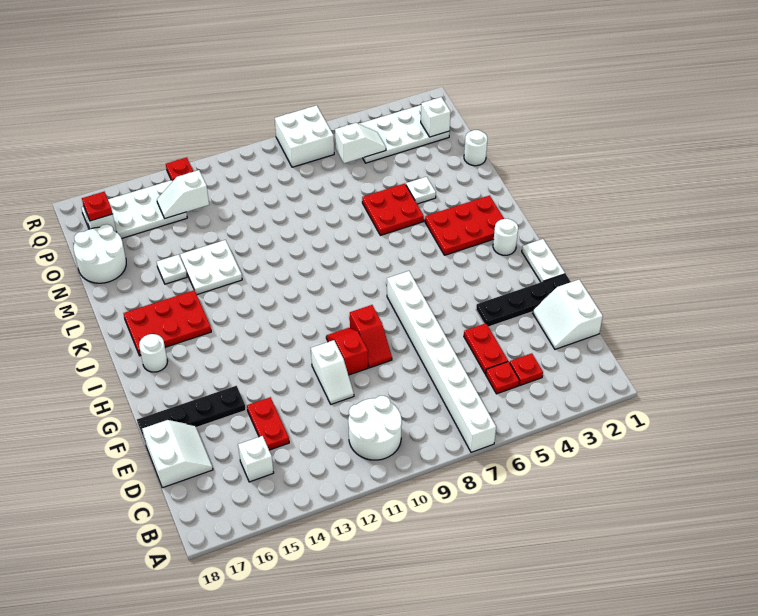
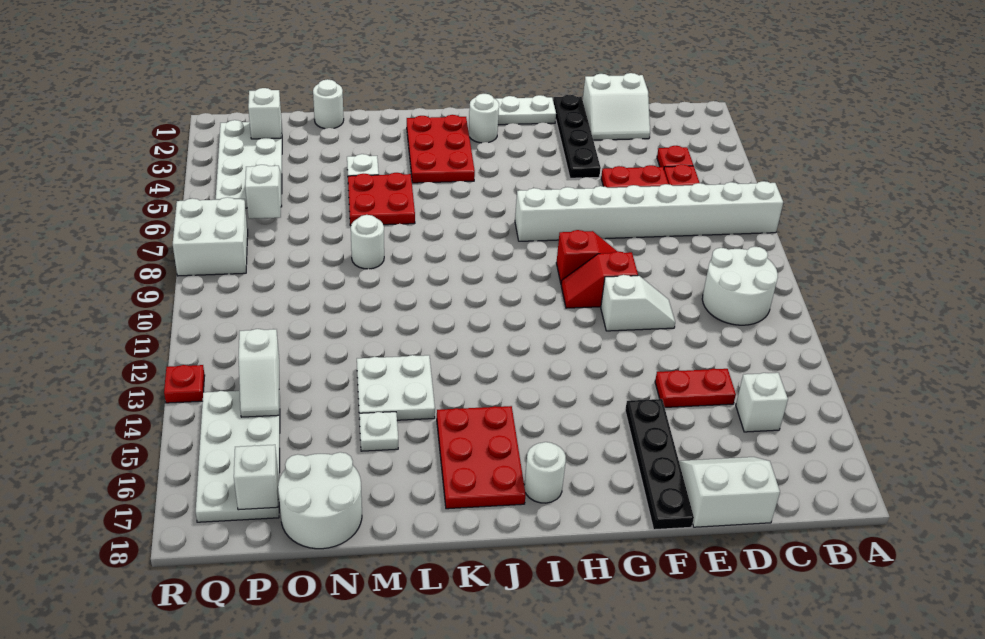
none -> white round brick M8 level 1
red plate P17 level 3 -> none

